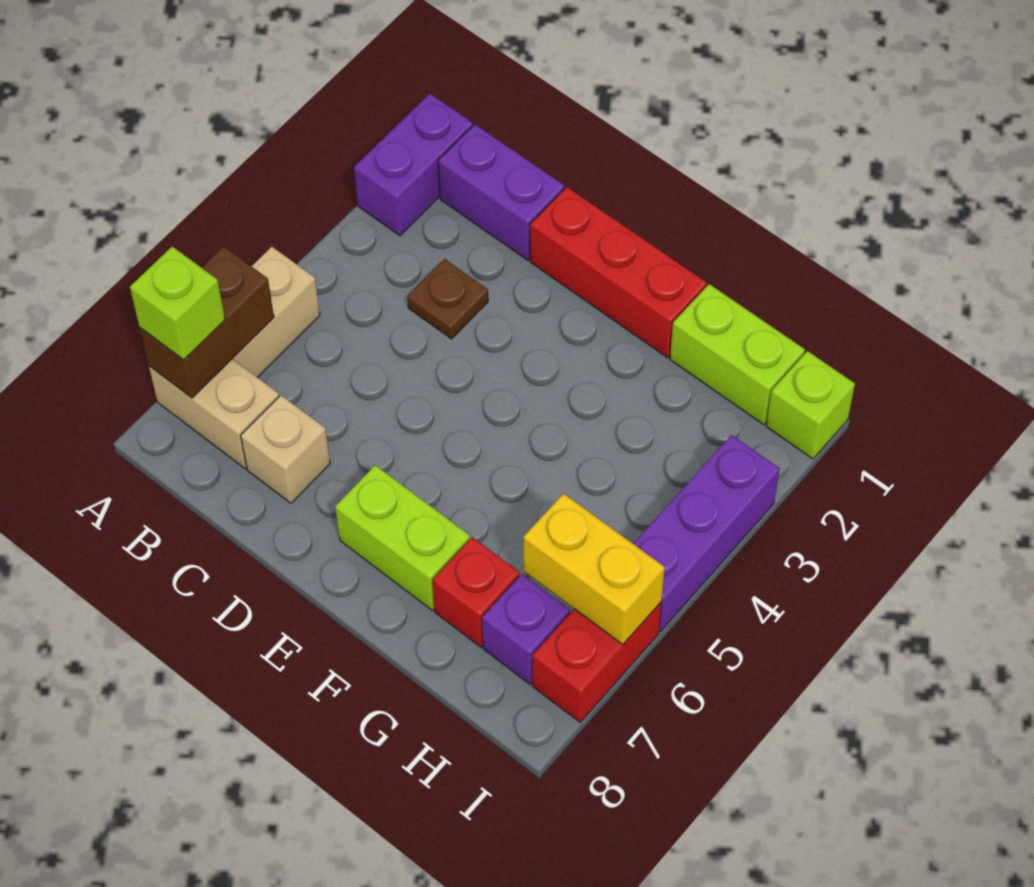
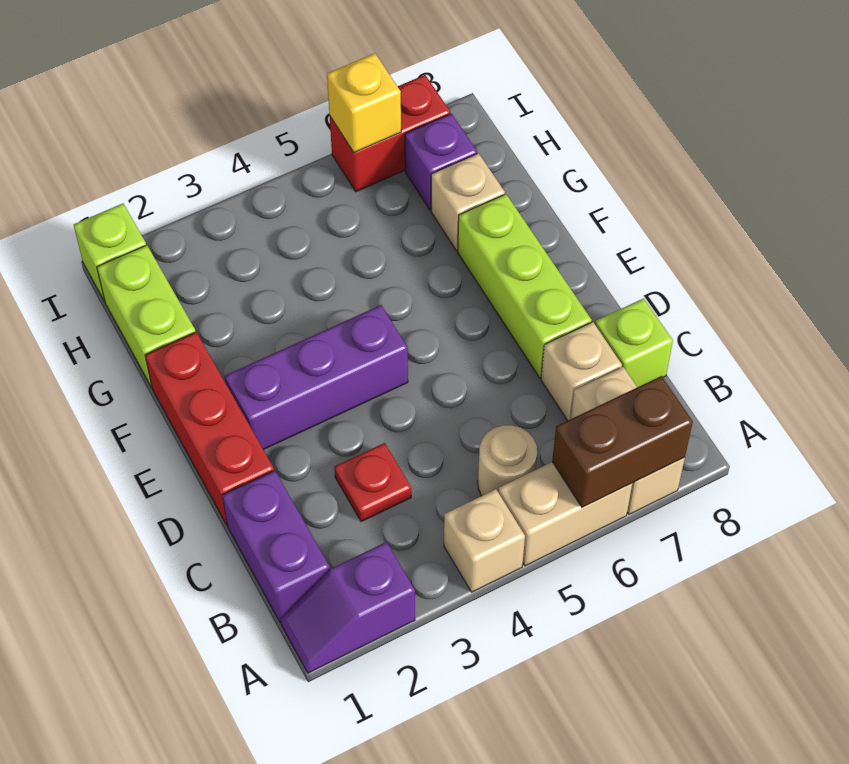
purple brick A1:A2 level 1 -> purple slope A1:A2 level 1 top 2
none -> tan brick A4 level 1
lime brick A7 level 3 -> lime brick C8 level 1
none -> tan round brick B5 level 1
brown plate C3 level 1 -> red plate C3 level 1
lime brick E7:F7 level 1 -> lime brick D7:F7 level 1
red brick G7 level 1 -> tan brick G7 level 1
yellow brick H6:I6 level 2 -> yellow brick I6 level 2
purple brick I3:I5 level 1 -> purple brick E2:E4 level 1

